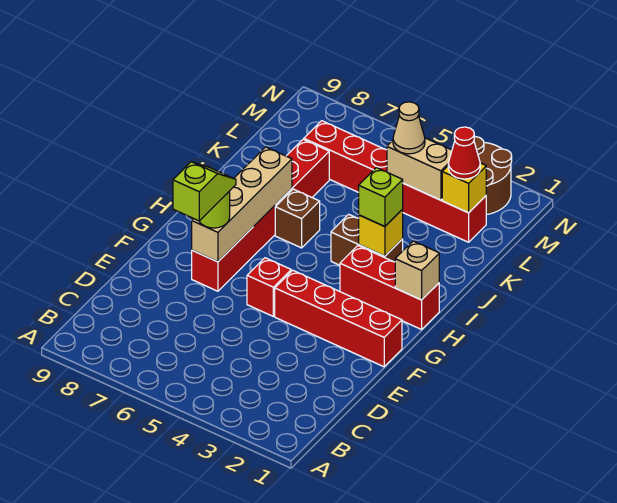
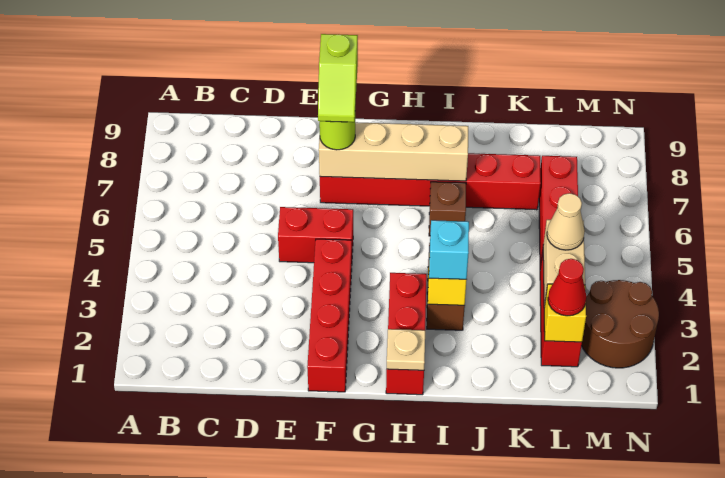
lime slope E7:F7 level 4 top E -> lime slope F7:F8 level 4 top 8
red brick F5 level 1 -> red brick E5:F5 level 1
tan brick H1 level 2 -> tan plate H1 level 2
lime brick I3 level 3 -> cyan brick I3 level 3

